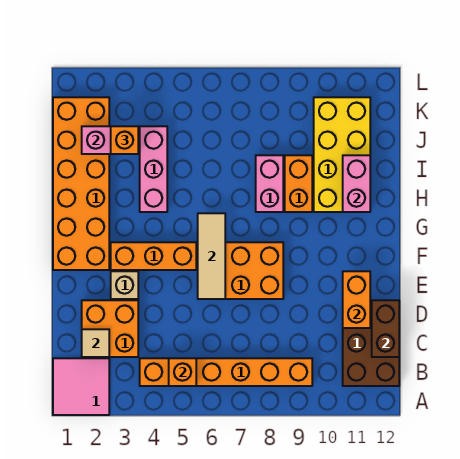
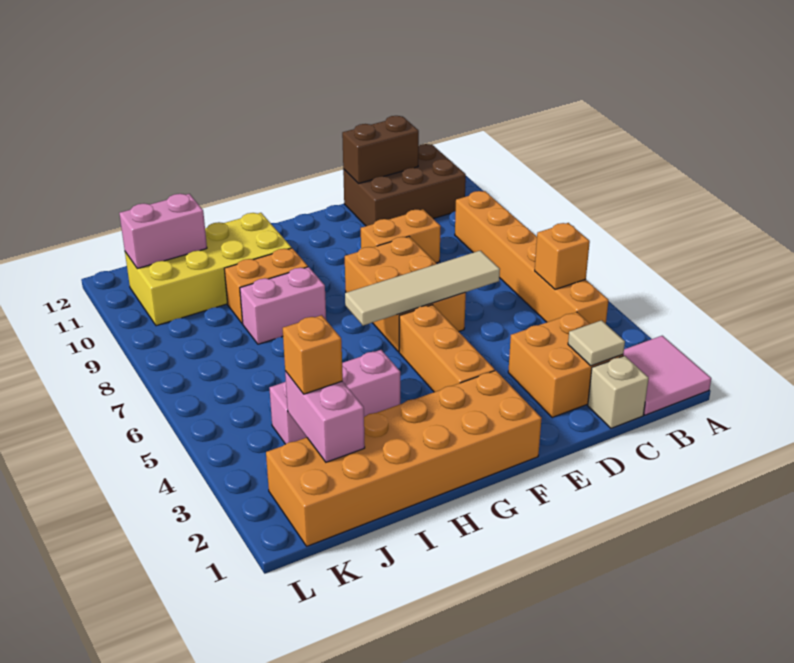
orange brick D11:E11 level 2 -> orange brick D9:E9 level 1
tan brick E3 level 1 -> tan brick C1 level 1
tan tile E6:G6 level 2 -> tan tile D6:G6 level 2
pink brick H11:I11 level 2 -> pink brick J11:K11 level 2

